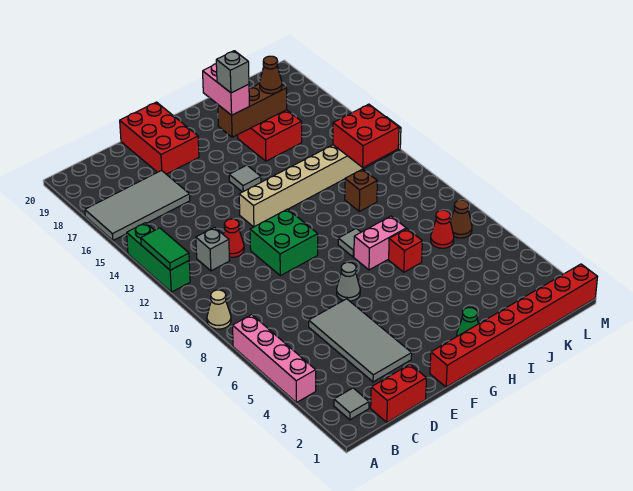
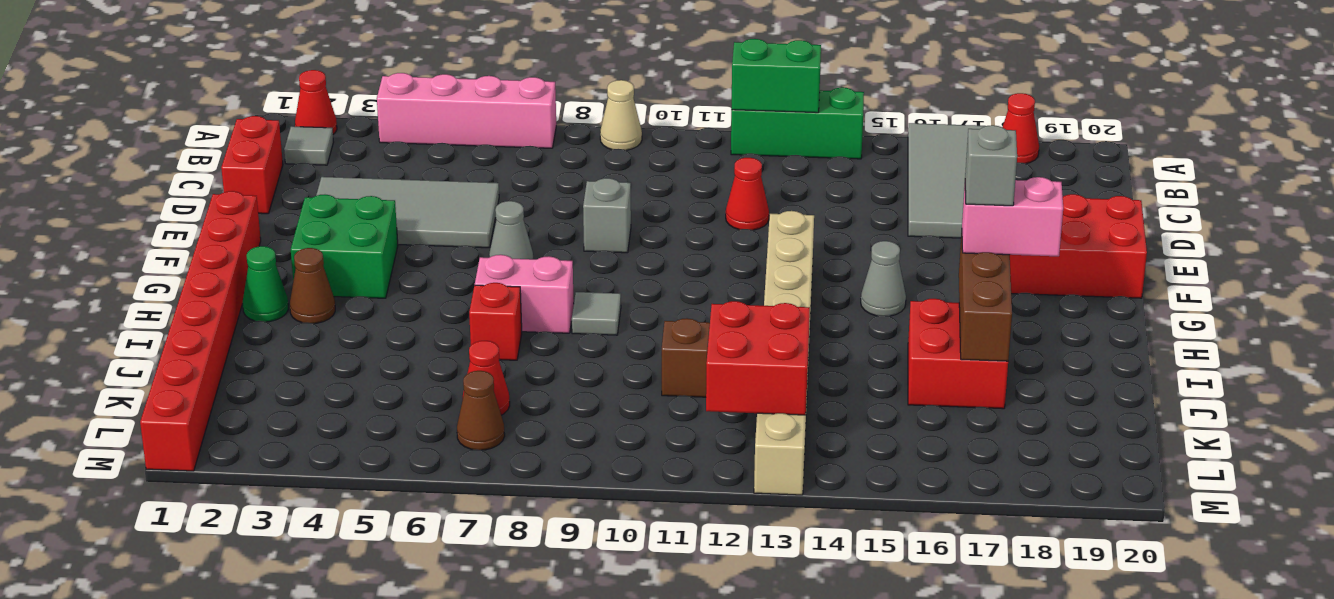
none -> red cone A2 level 1
green tile A12:A13 level 2 -> green brick A12:A13 level 2
none -> red cone A18 level 1
grey brick C12 level 1 -> grey brick E9 level 1
green brick E10:F11 level 1 -> green brick F3:G4 level 1
grey tile G15 level 1 -> grey cone G15 level 1
pink brick H8:I8 level 1 -> pink brick H7:H8 level 1
brown cone J17 level 3 -> brown cone H3 level 1

